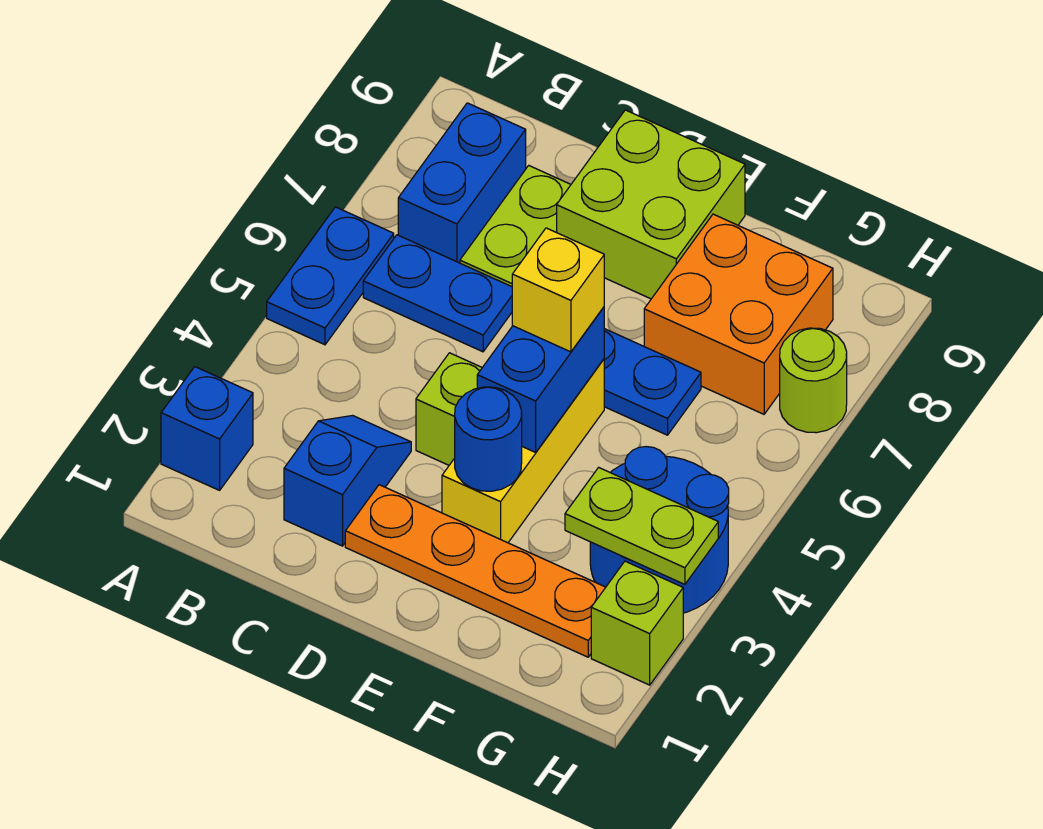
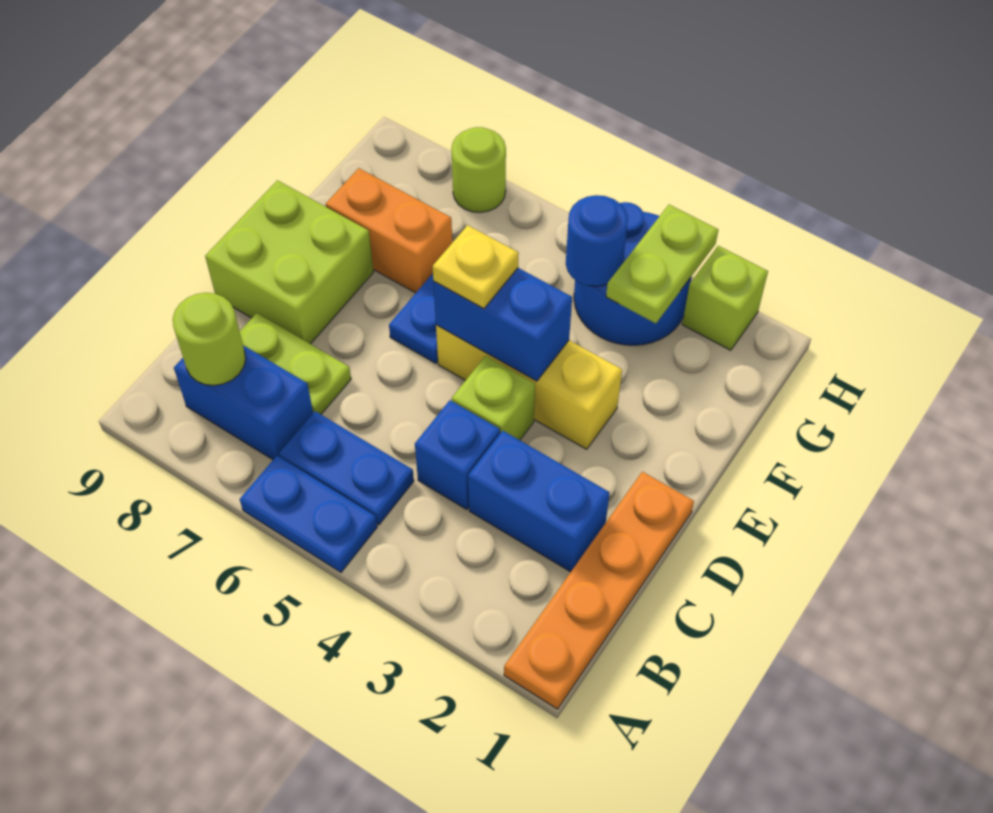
blue brick A2 level 1 -> blue brick C4 level 1
blue plate B6:C6 level 1 -> blue plate B5:B6 level 1
none -> lime round brick B8 level 2
blue slope C2:C3 level 1 top 2 -> blue brick C2:C3 level 1
orange plate D2:G2 level 1 -> orange plate A1:D1 level 1
blue round brick E3 level 2 -> blue round brick G4 level 2
yellow brick E5 level 3 -> yellow plate E5 level 3
orange brick F7:G8 level 1 -> orange brick F7:F8 level 1

